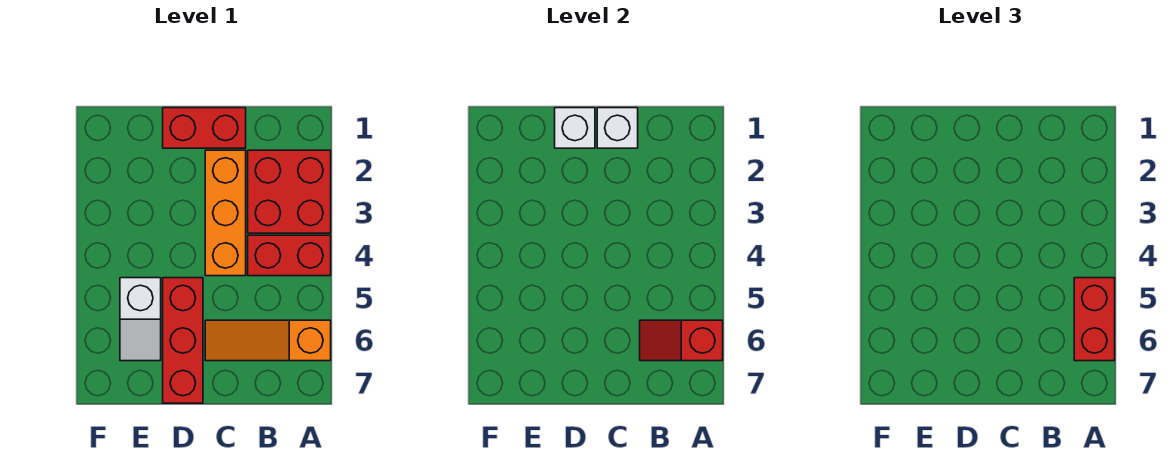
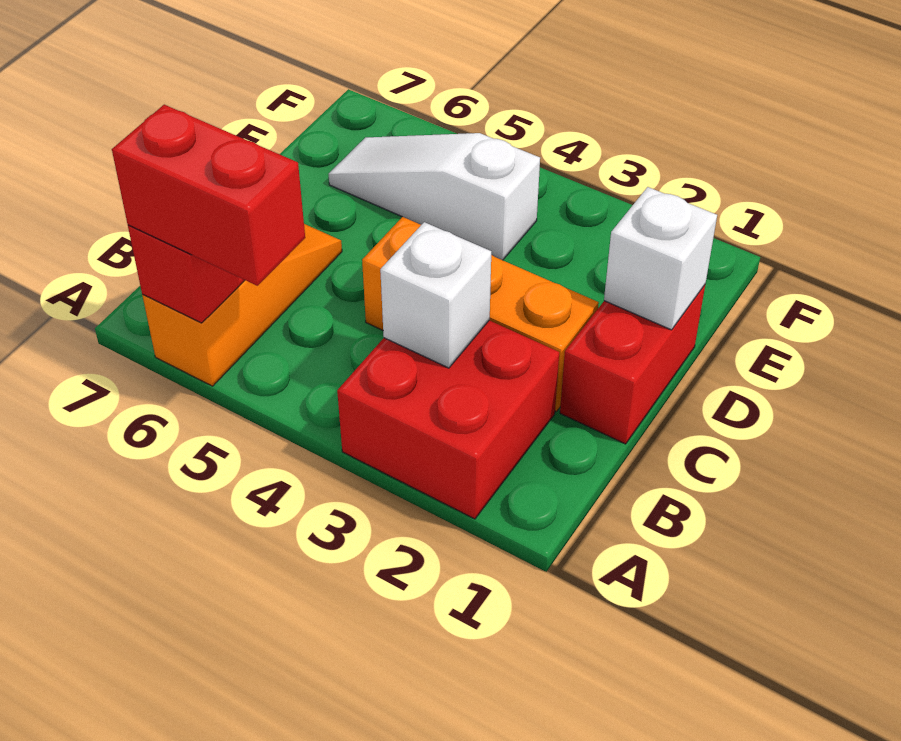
red brick A4:B4 level 1 -> none
white brick C1 level 2 -> white brick B3 level 2
red brick D5:D7 level 1 -> none
white slope E5:E6 level 1 top 5 -> white slope E4:E6 level 1 top 4

